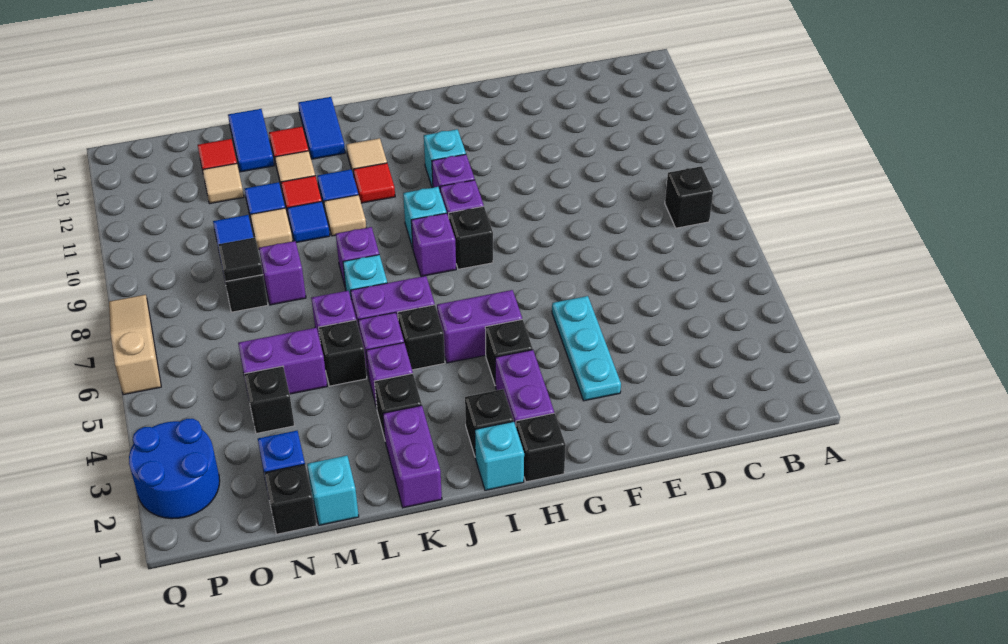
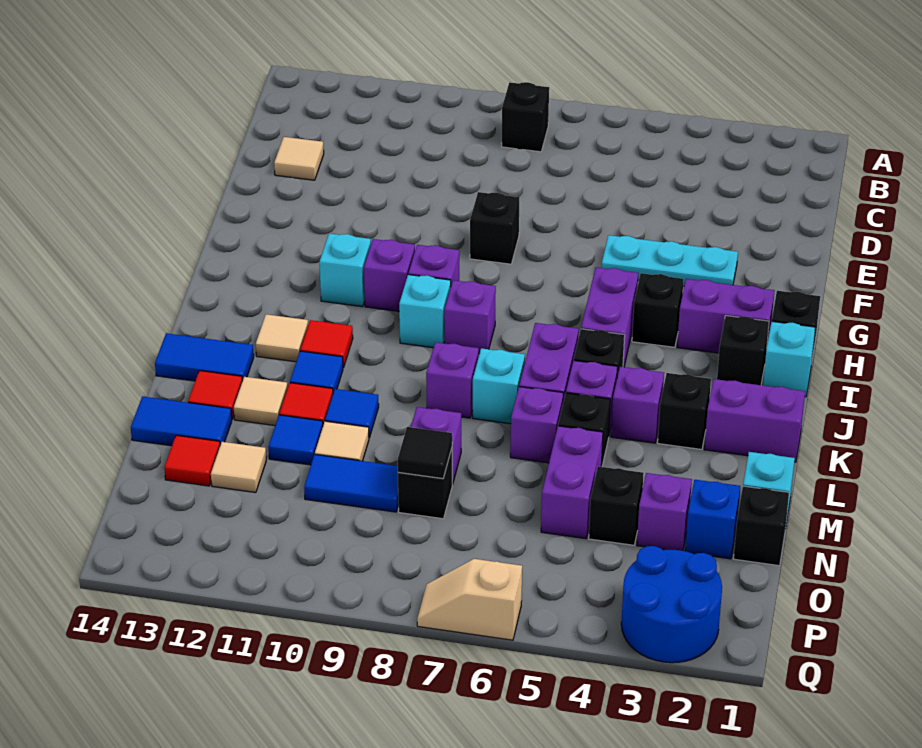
black brick H8 level 1 -> black brick F8 level 1
tan tile K10 level 1 -> tan tile D13 level 1
none -> purple brick N3 level 1
tan slope Q6:Q8 level 1 top 6 -> tan slope Q6:Q7 level 1 top 6

